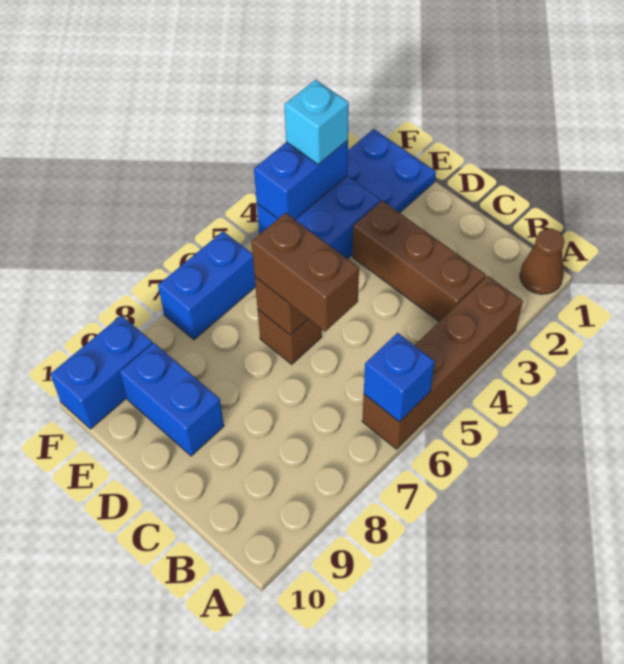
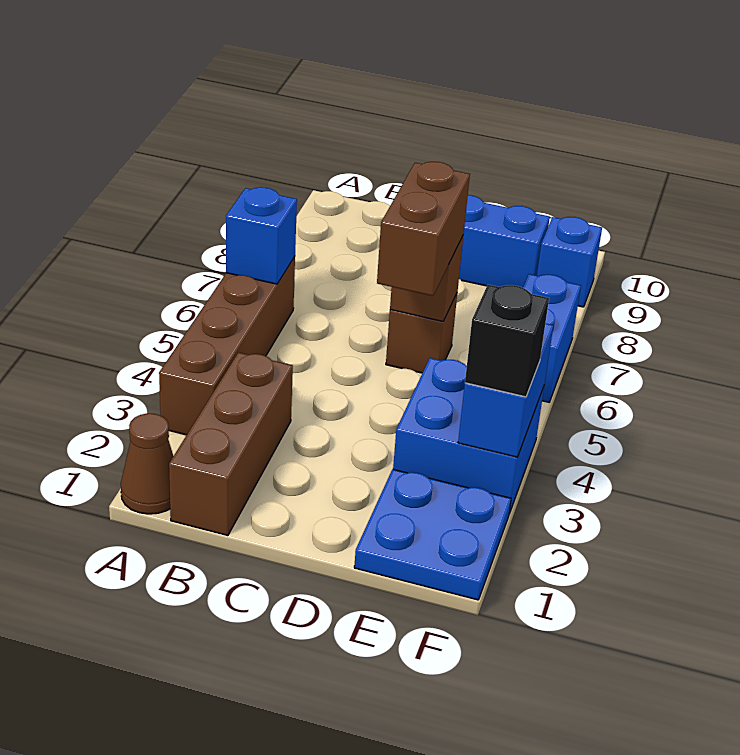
brown brick B3:D3 level 1 -> brown brick B1:B3 level 1
brown brick C6:D6 level 3 -> brown brick D5:D6 level 3
cyan brick F3 level 3 -> black brick F3 level 3
blue brick F9:F10 level 1 -> blue brick F9 level 1

